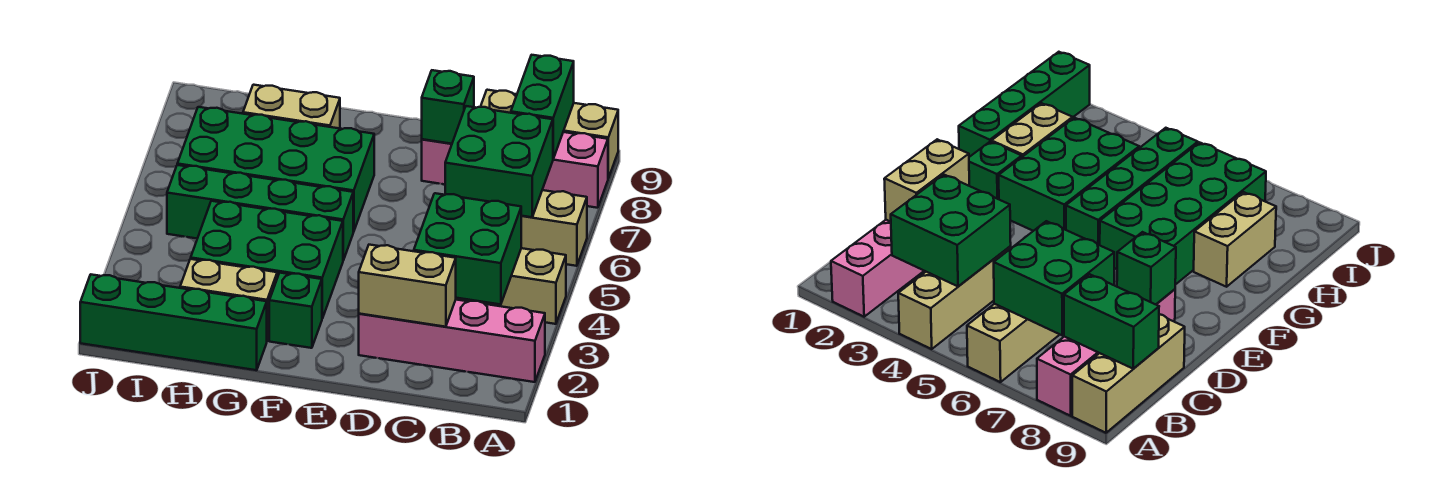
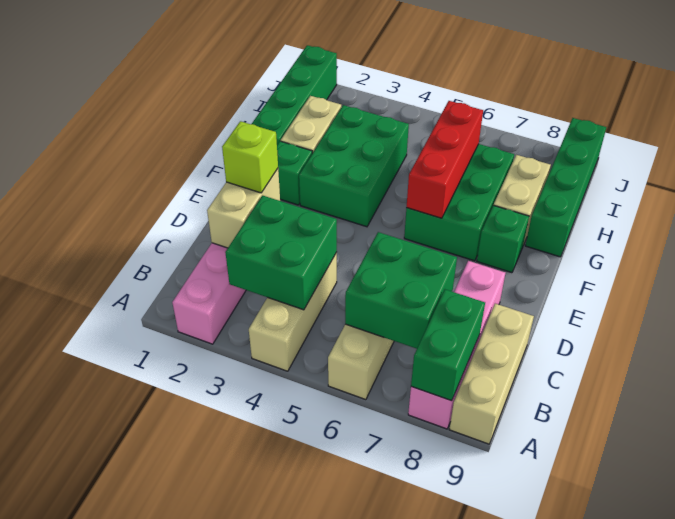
green brick B8:B9 level 2 -> green brick A8:B8 level 2
none -> lime brick D2 level 3
green brick D8 level 2 -> green brick F8 level 1
green brick F5:I5 level 1 -> green brick G9:J9 level 1
green brick F6:I7 level 1 -> green brick F6:H7 level 1
none -> red brick F6:H6 level 2

